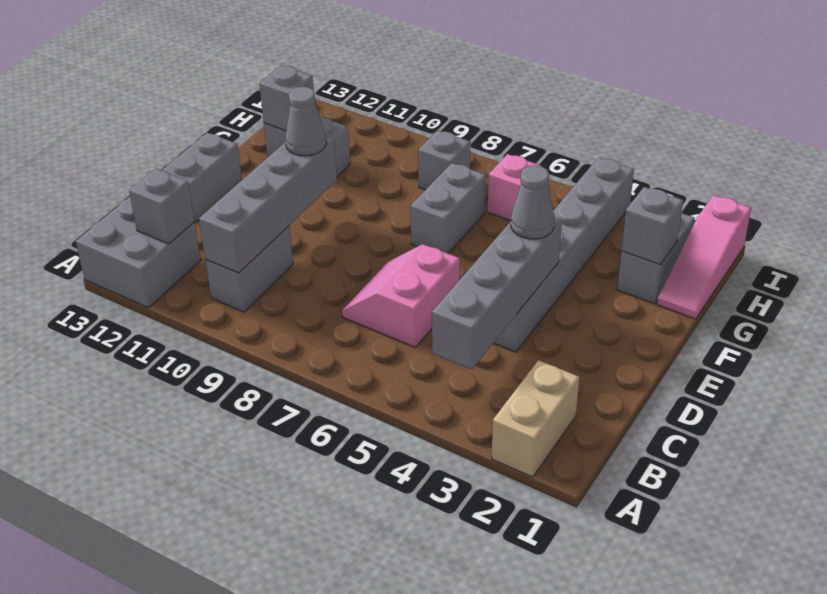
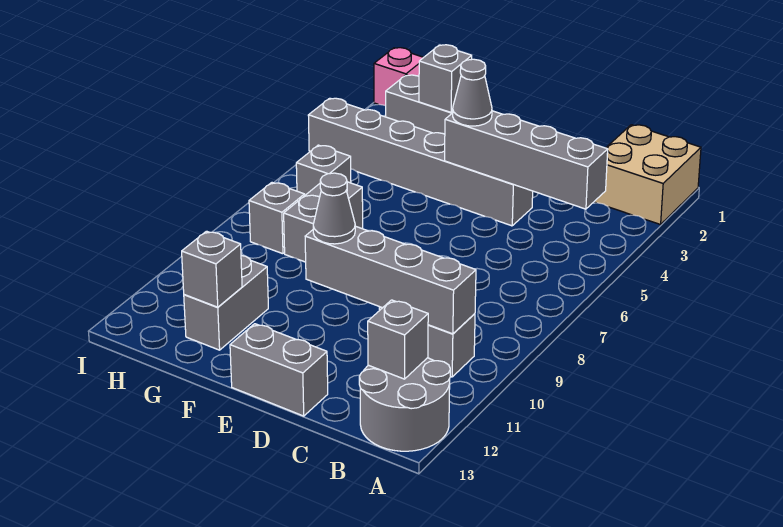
tan brick A2:B2 level 1 -> tan brick A1:B2 level 1
grey brick A12:B13 level 1 -> grey round brick A12:B13 level 1
pink slope C6:D7 level 1 top 6 -> none
grey brick F7:G7 level 1 -> grey brick G7:G8 level 1
pink brick H6 level 1 -> grey brick H6 level 1

